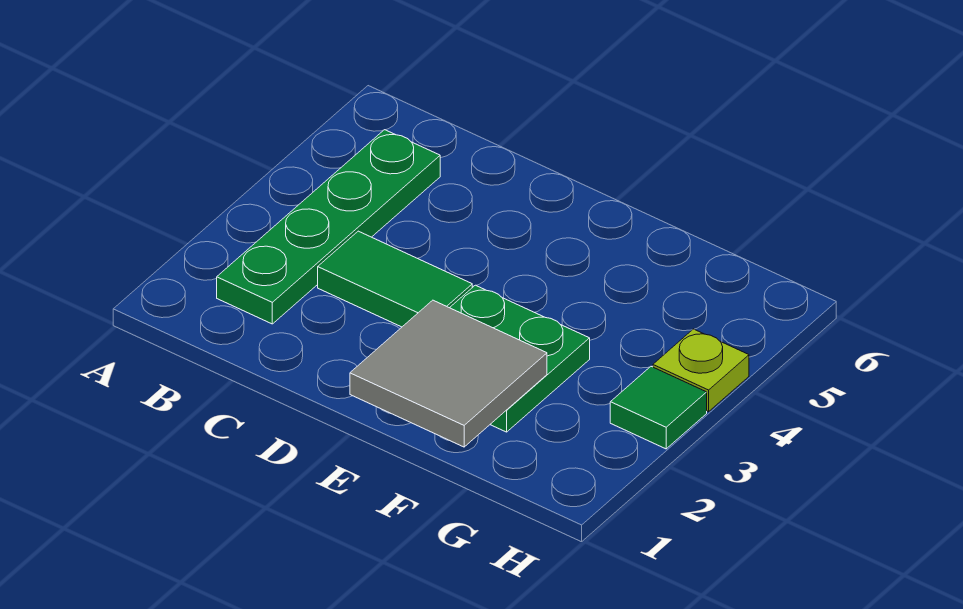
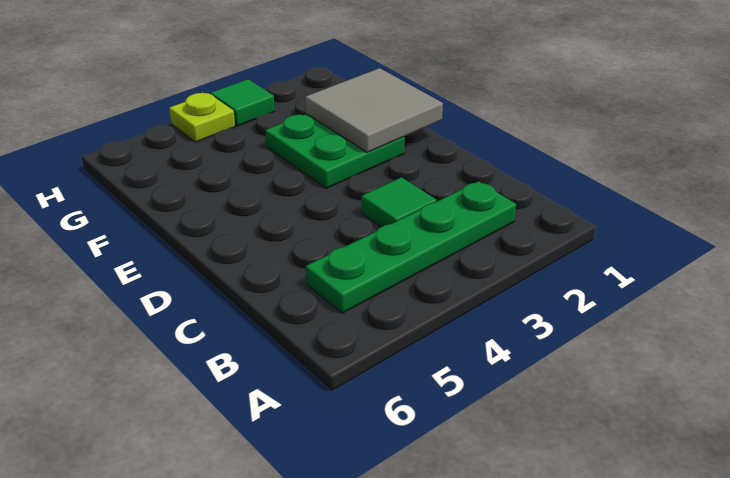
green tile C3:D3 level 1 -> green tile C3 level 1

